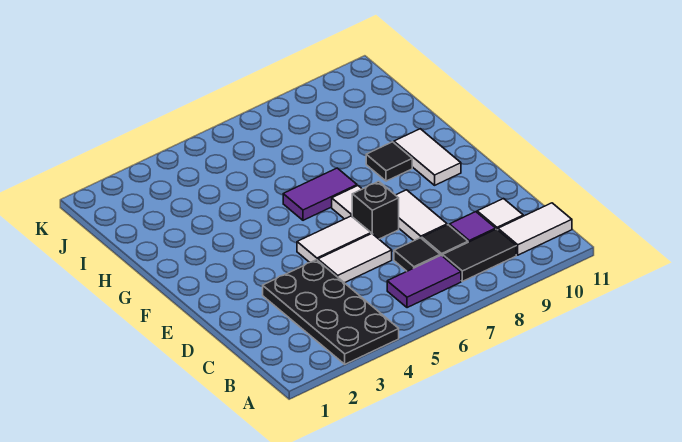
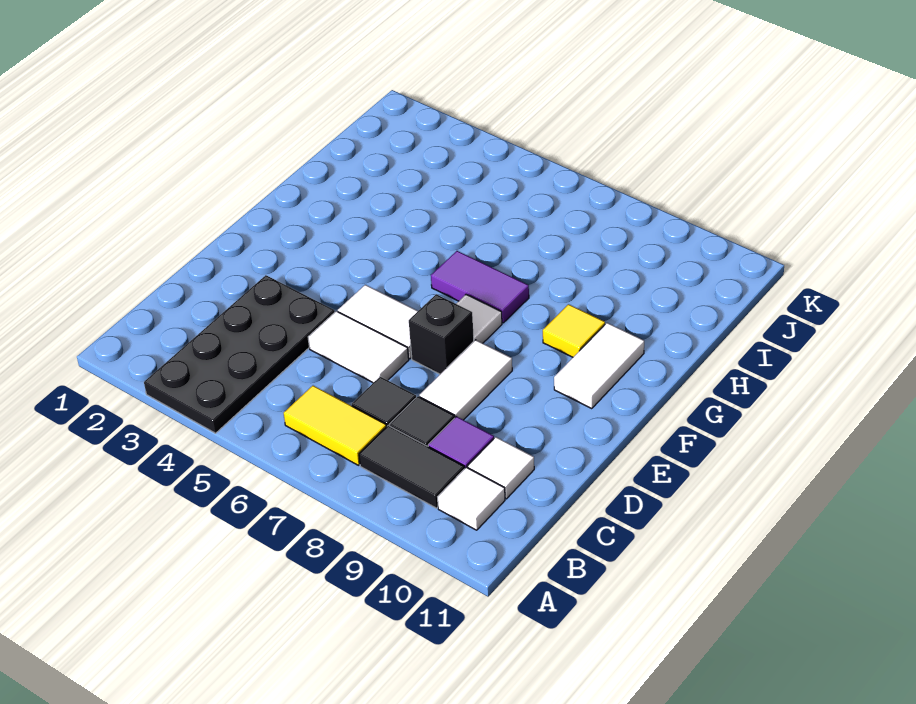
purple tile B6:B7 level 1 -> yellow tile B6:B7 level 1
white tile B10:B11 level 1 -> white tile B10 level 1
black tile G9 level 1 -> yellow tile G9 level 1

